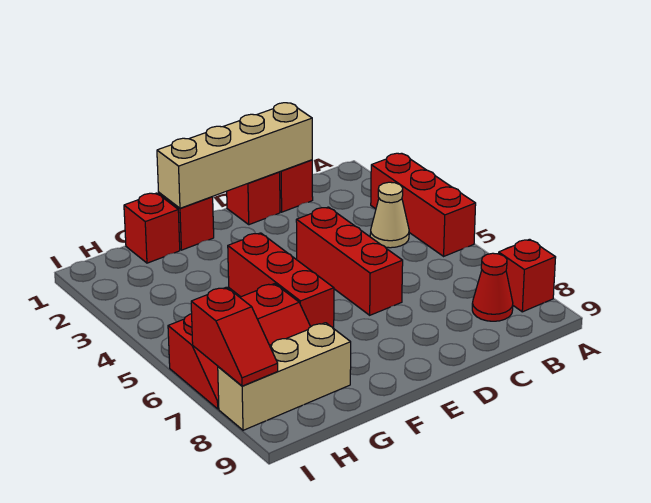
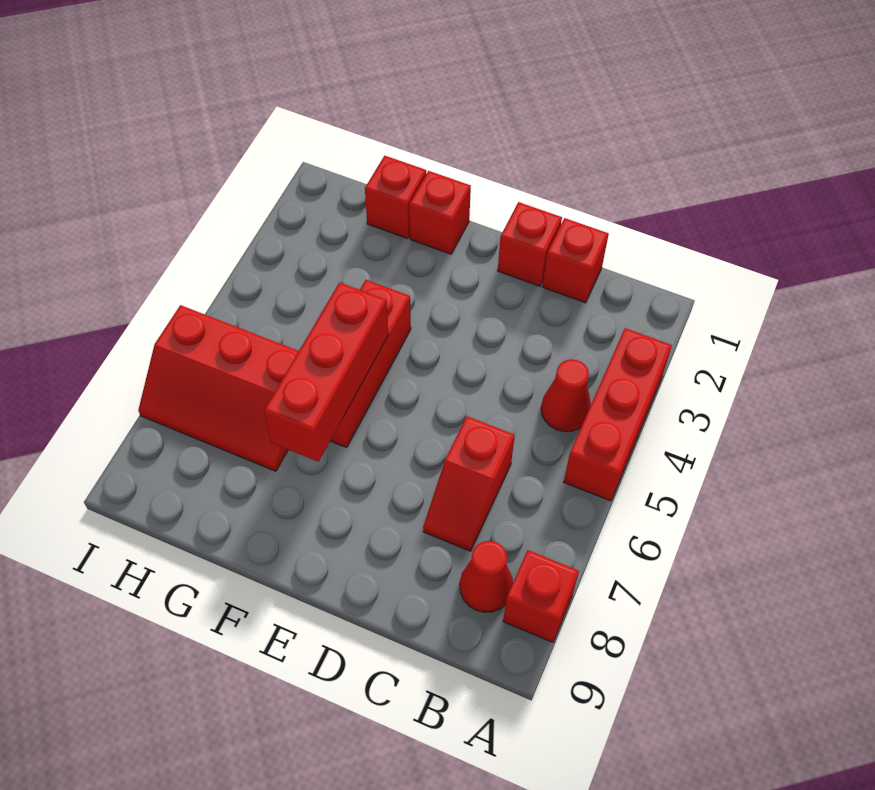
tan cone B4 level 1 -> red cone B4 level 1
tan brick C1:F1 level 2 -> none
red brick D4:D6 level 1 -> red brick F5:F7 level 2
tan brick G8:I8 level 1 -> none
red slope I7:I8 level 2 top 7 -> red slope C6:C7 level 1 top 6

